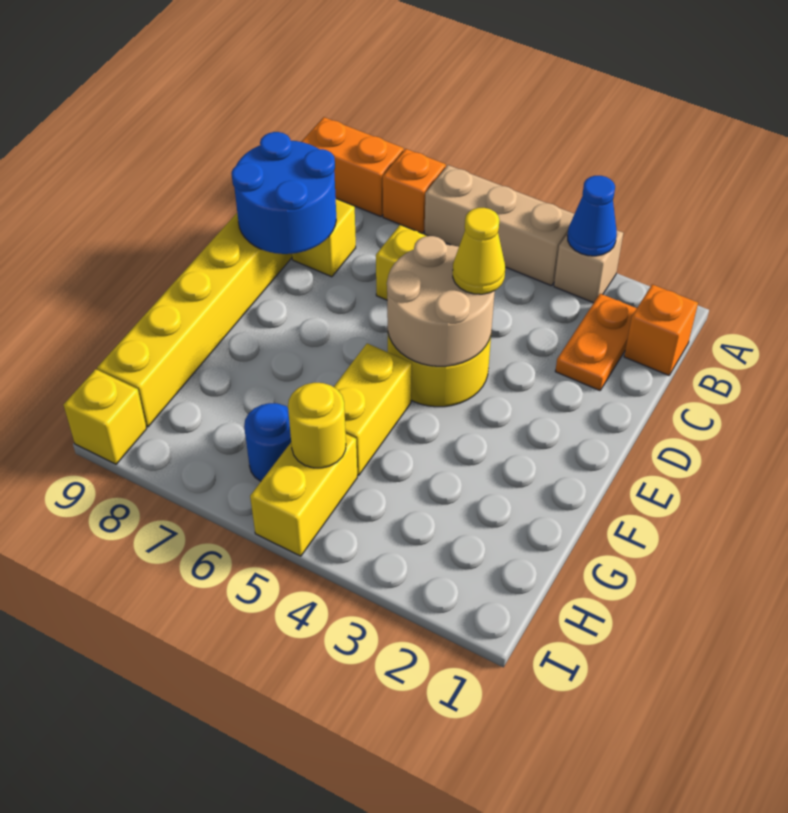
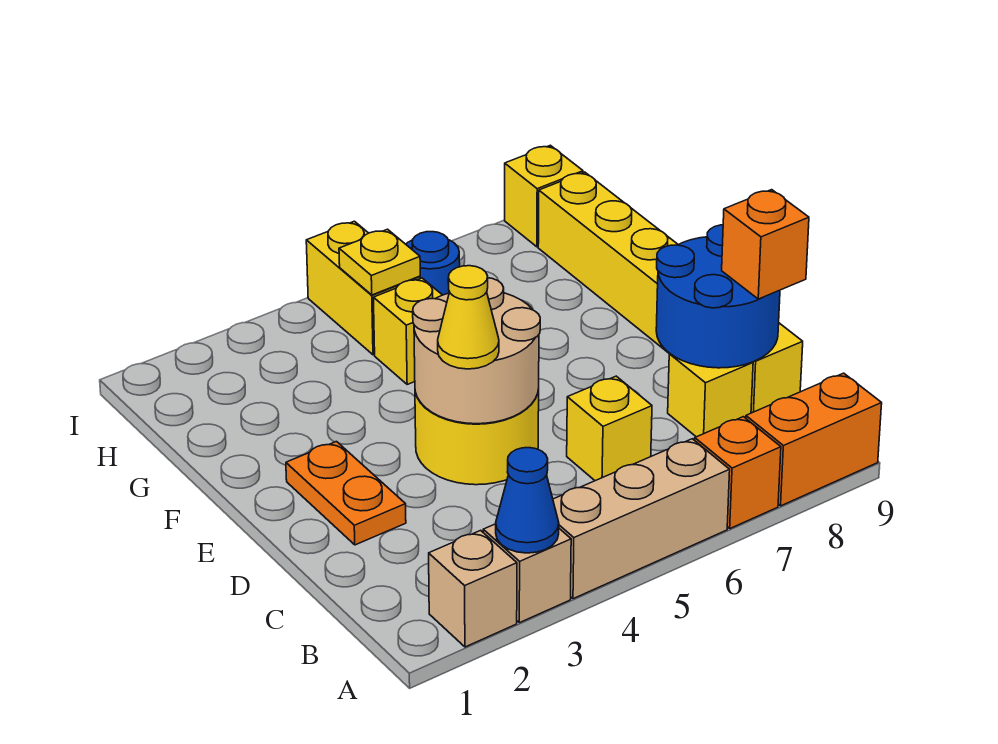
none -> tan brick A2 level 1
orange brick B1 level 1 -> orange brick C9 level 3
orange plate B2:C2 level 1 -> orange plate D2:E2 level 1
yellow brick F5:G5 level 1 -> yellow brick G5 level 1
yellow round brick H5 level 2 -> yellow plate H5 level 2

